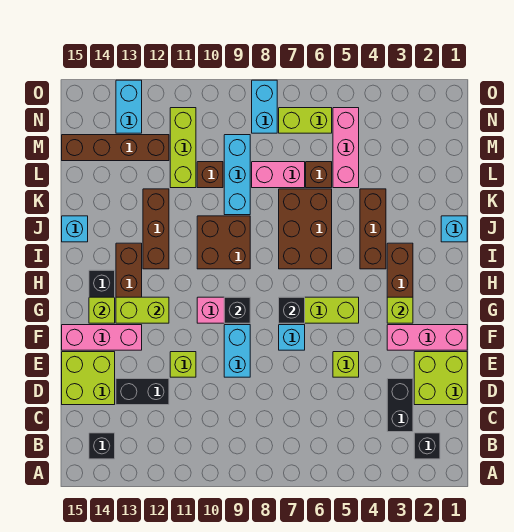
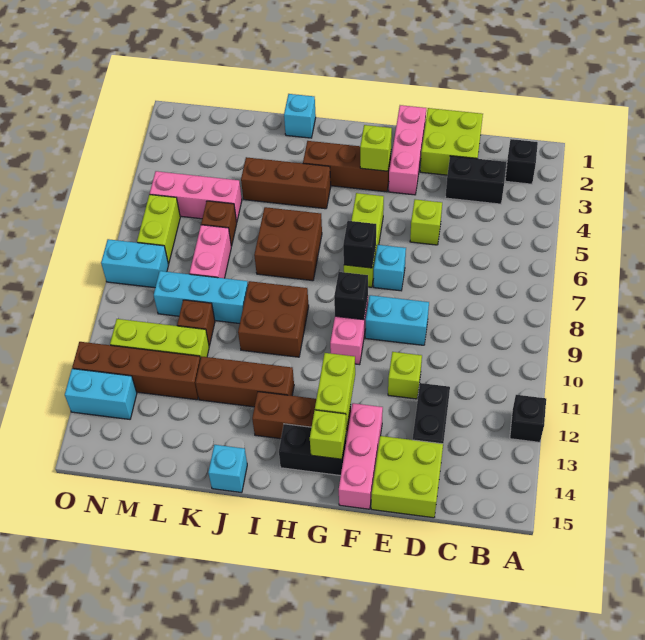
black brick B14 level 1 -> black brick A12 level 1
brown brick I6:K7 level 1 -> brown brick I6:J7 level 1
brown brick M12:M15 level 1 -> brown brick L12:O12 level 1

